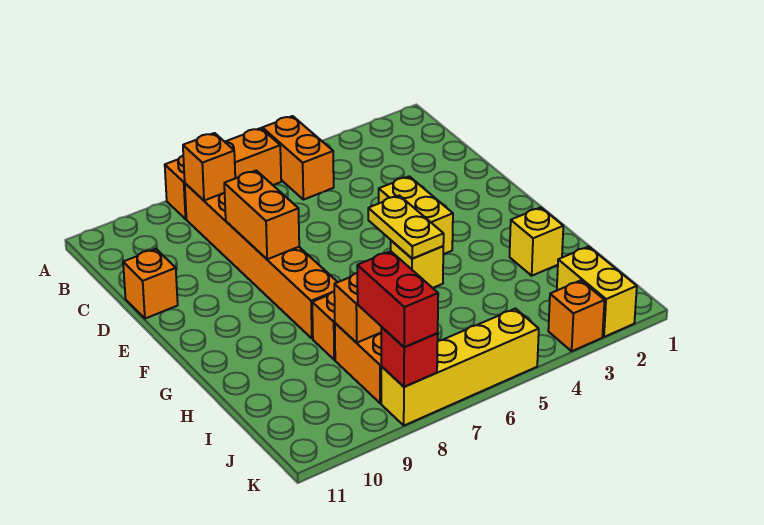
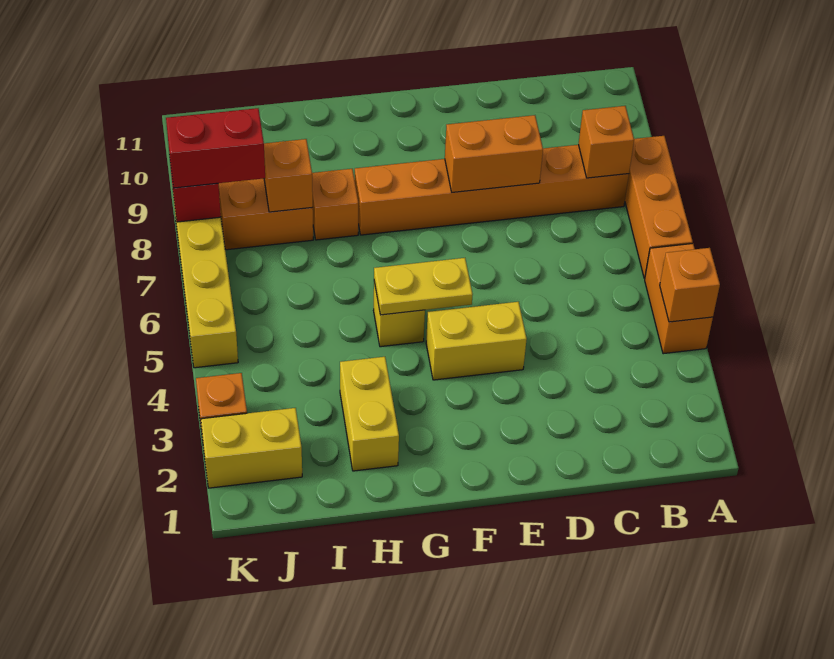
orange brick A5:B5 level 1 -> orange brick A4:A5 level 1
orange brick D11 level 1 -> orange brick A4 level 2
yellow brick H2 level 1 -> yellow brick H2:H3 level 1

